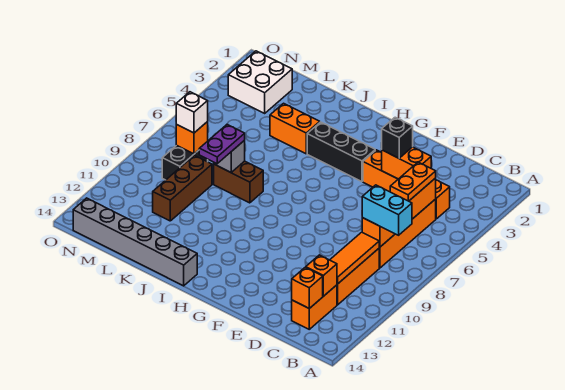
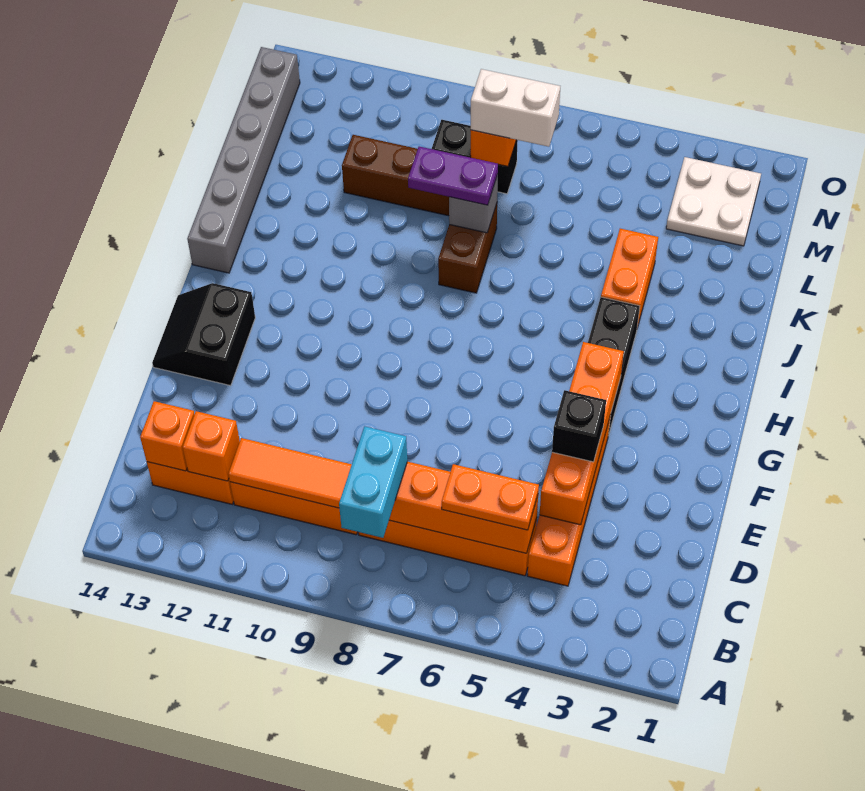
orange brick D4:E4 level 2 -> orange brick D4:G4 level 2
none -> black slope F13:G14 level 1 top 13
white brick M2:N3 level 1 -> white plate M2:N3 level 1
white brick M8 level 3 -> white brick M7:M8 level 3

